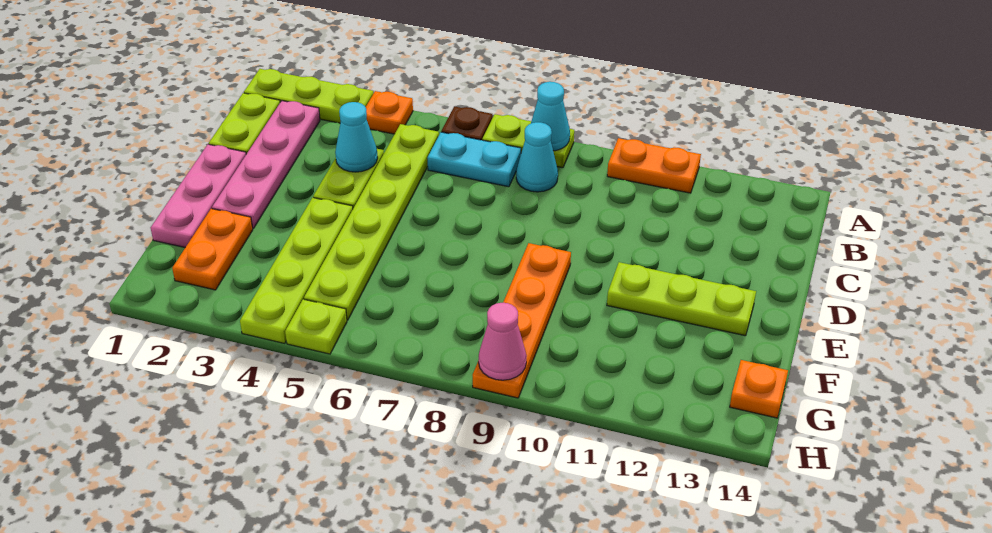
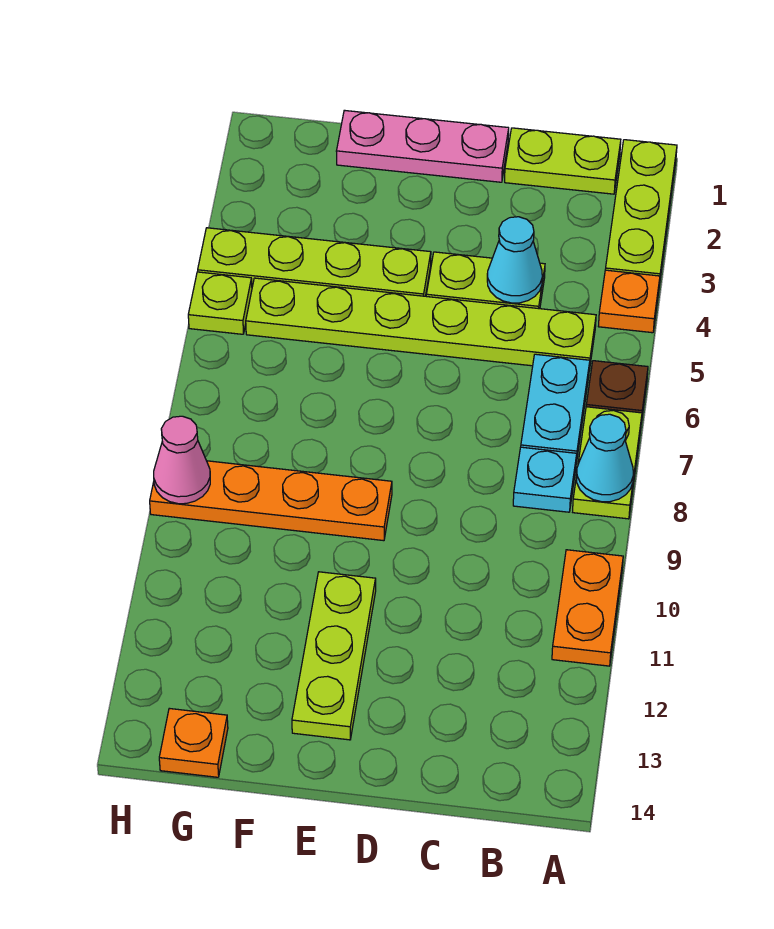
pink plate B2:E2 level 1 -> none
cyan cone B8 level 1 -> cyan plate B8 level 1
orange plate F2:G2 level 1 -> none

